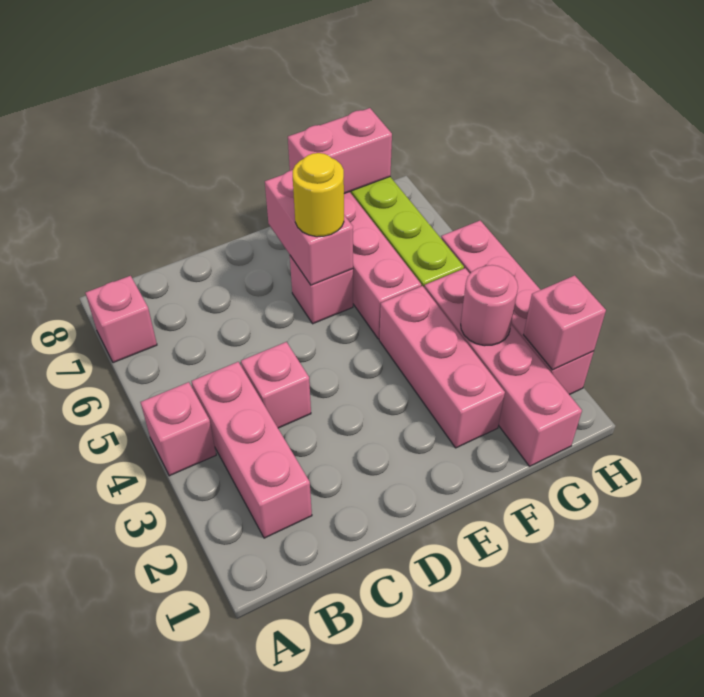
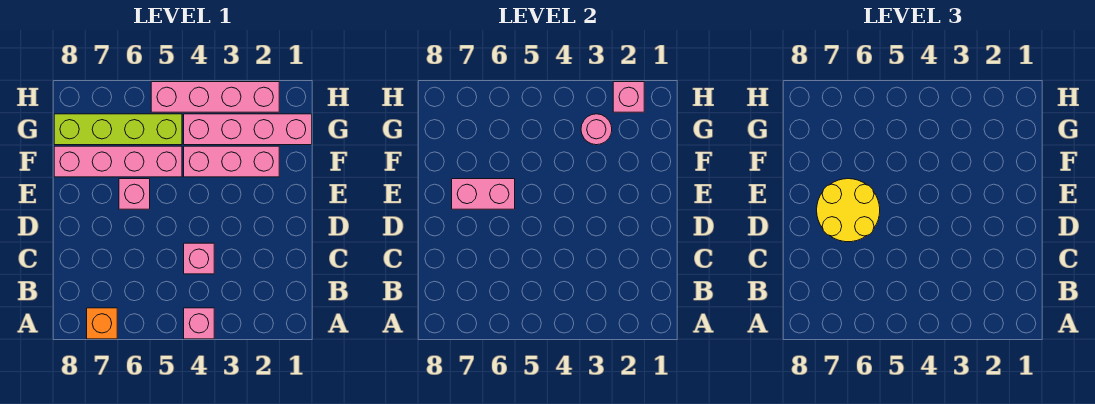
pink brick A7 level 1 -> orange brick A7 level 1
pink brick B2:B4 level 1 -> none
yellow round brick E6 level 3 -> yellow round brick D6:E7 level 3
pink brick F8:G8 level 2 -> none

